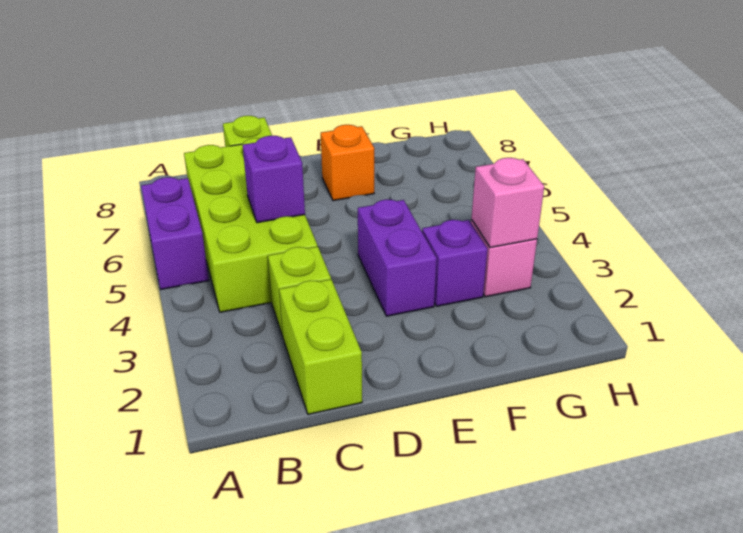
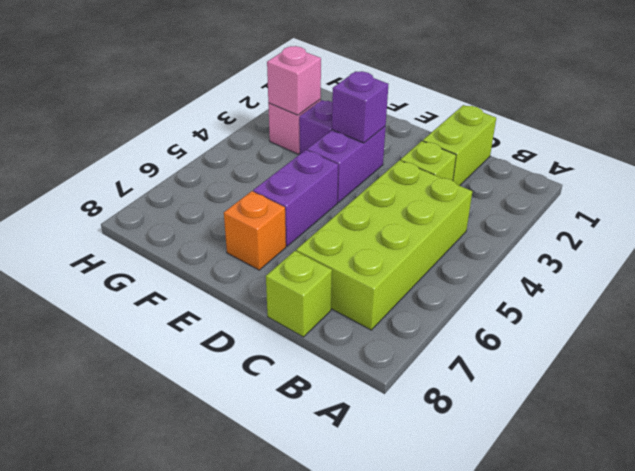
purple brick A5:A6 level 1 -> purple brick E5:E6 level 1
purple brick C5 level 2 -> purple brick E3 level 2

